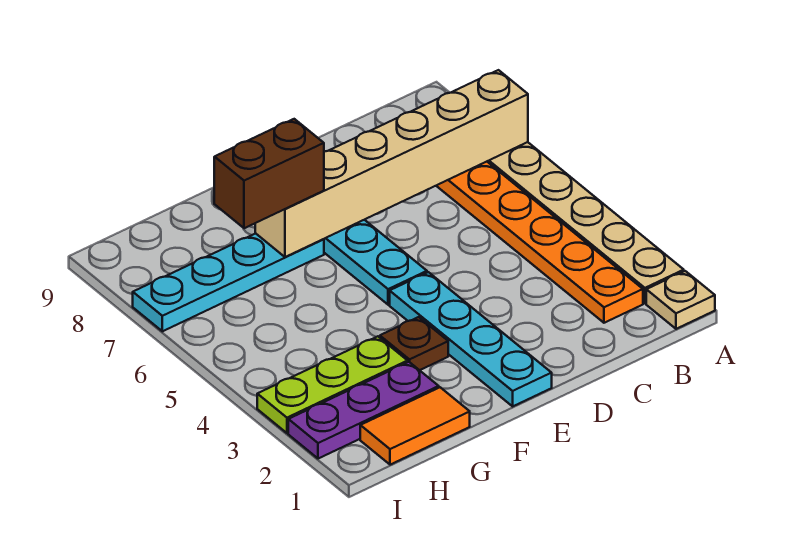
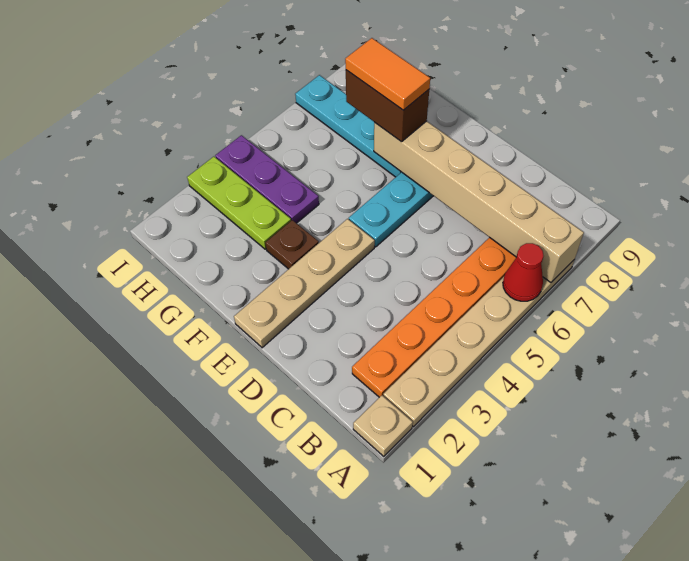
none -> red cone A6 level 2
cyan plate E1:E4 level 1 -> tan plate E1:E4 level 1
orange tile G1:H1 level 1 -> orange tile F7:G7 level 4
purple plate G2:I2 level 1 -> purple plate G4:I4 level 1

